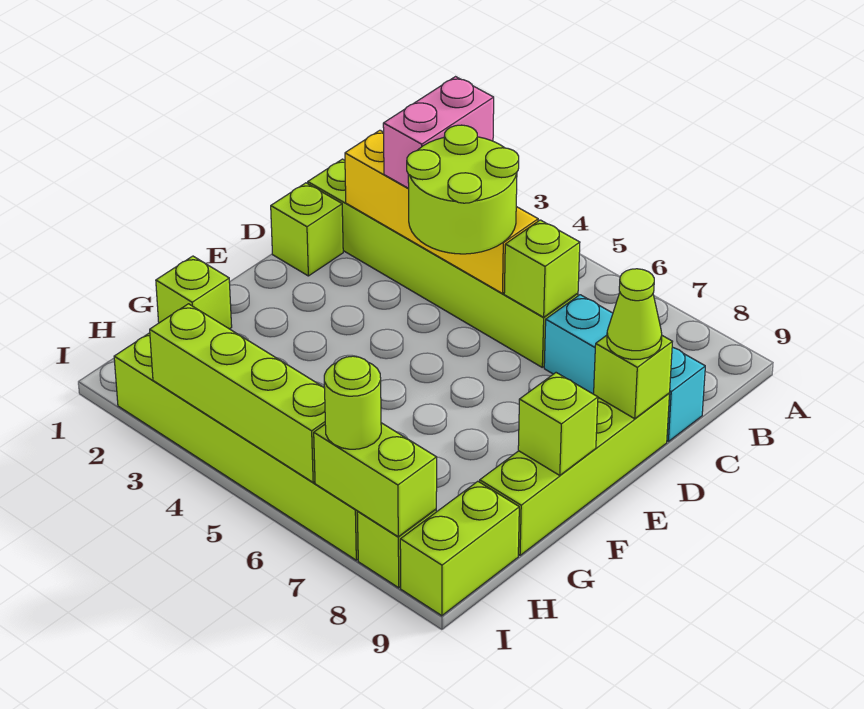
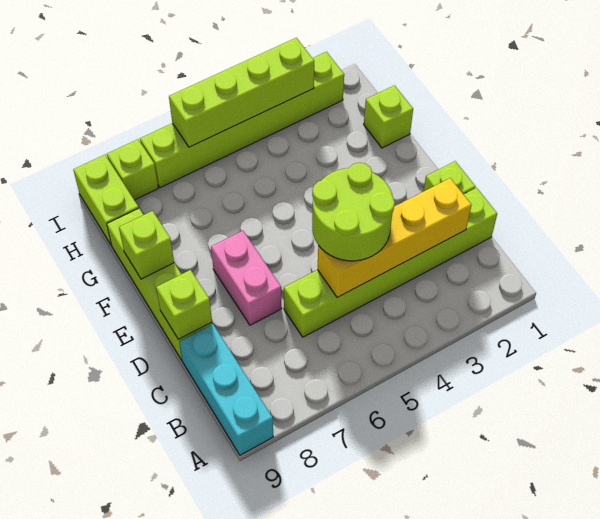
pink brick B3:C3 level 3 -> pink brick D7:E7 level 1
lime brick C6 level 2 -> none
cyan brick C7:C9 level 1 -> cyan brick A9:C9 level 1
lime cone D9 level 3 -> none
lime brick I7:I8 level 2 -> none
lime round brick I7 level 3 -> none

